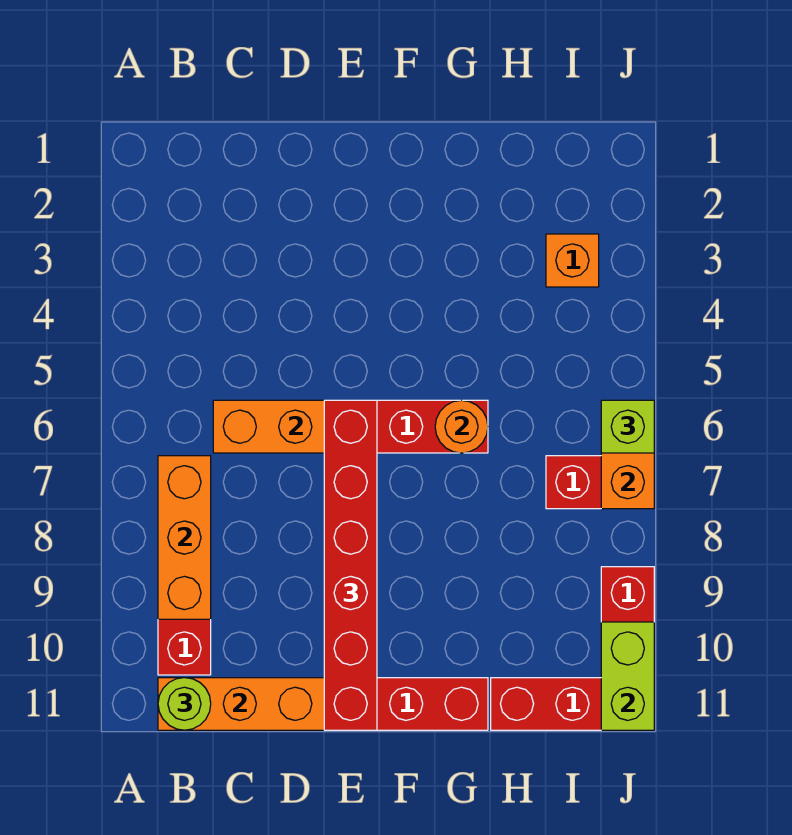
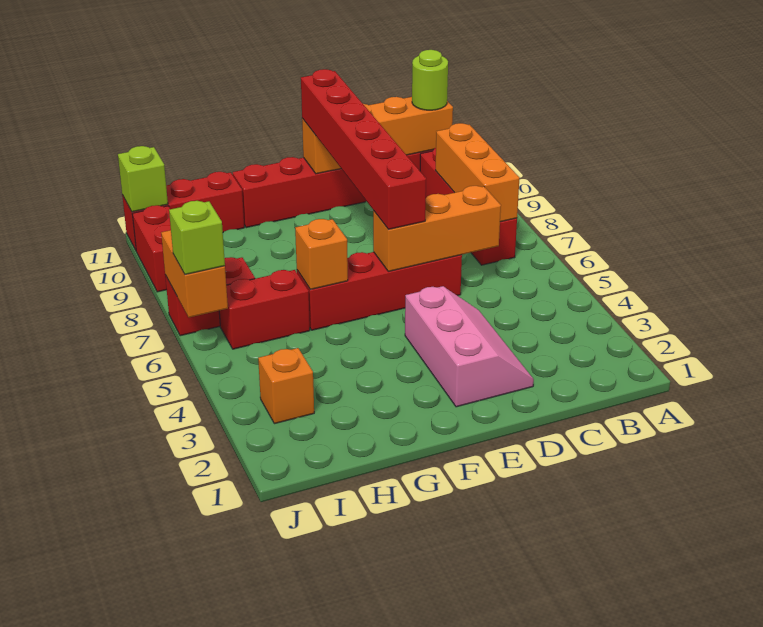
none -> pink slope D2:E4 level 1 top E
orange round brick G6 level 2 -> orange brick G6 level 2
none -> red brick H6:I6 level 1
lime brick J10:J11 level 2 -> lime brick J11 level 2

